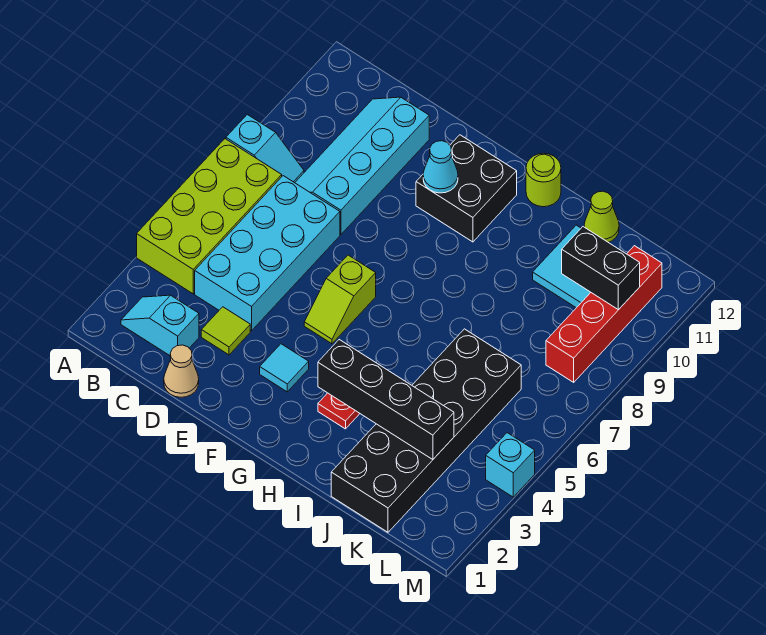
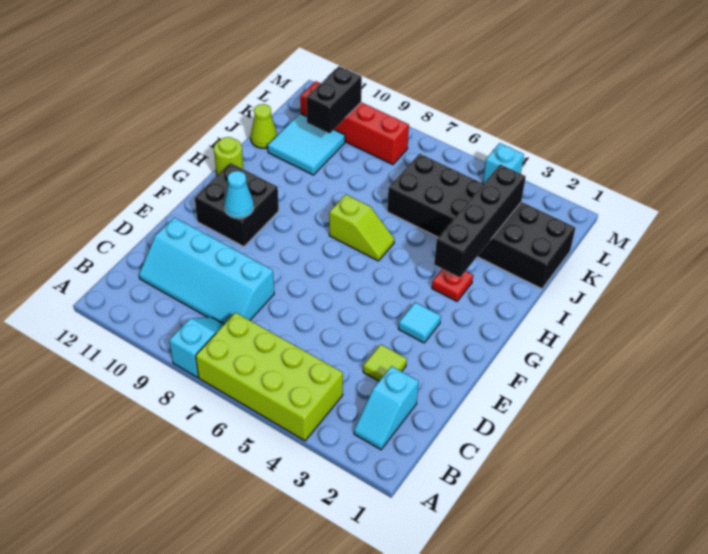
cyan brick C4:D7 level 1 -> none
tan cone D1 level 1 -> none
lime slope F5:F6 level 1 top 6 -> lime slope H6:H7 level 1 top 7

